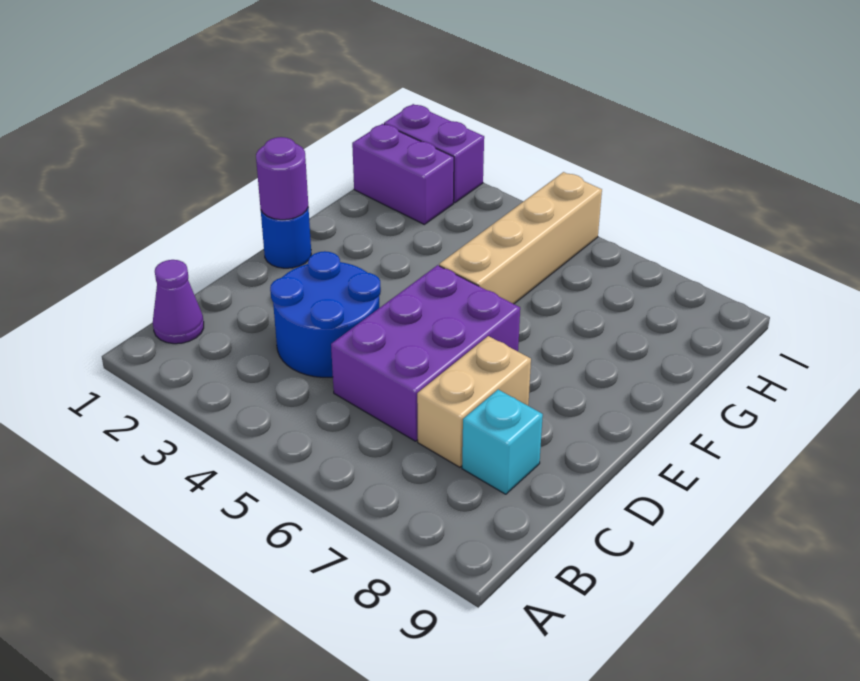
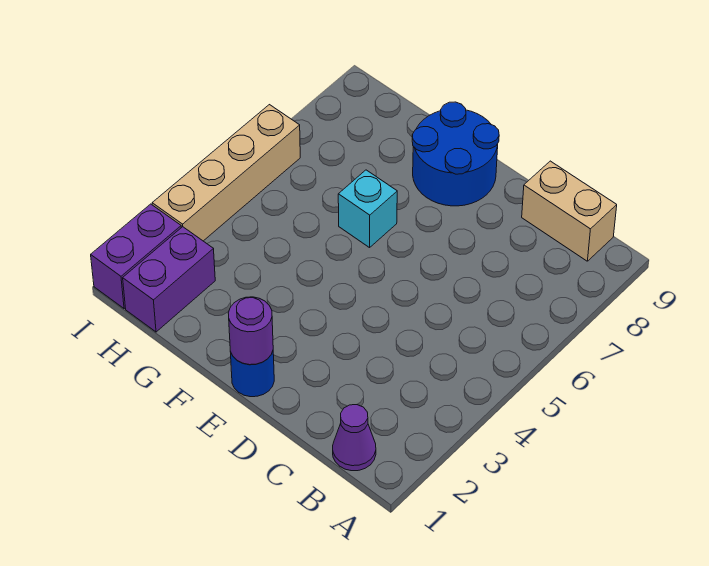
blue round brick C3:D4 level 1 -> blue round brick E8:F9 level 1
purple brick C5:E6 level 1 -> none
tan brick C7:D7 level 1 -> tan brick B9:C9 level 1
cyan brick C8 level 1 -> cyan brick F6 level 1
tan brick F5:I5 level 1 -> tan brick I3:I6 level 1

